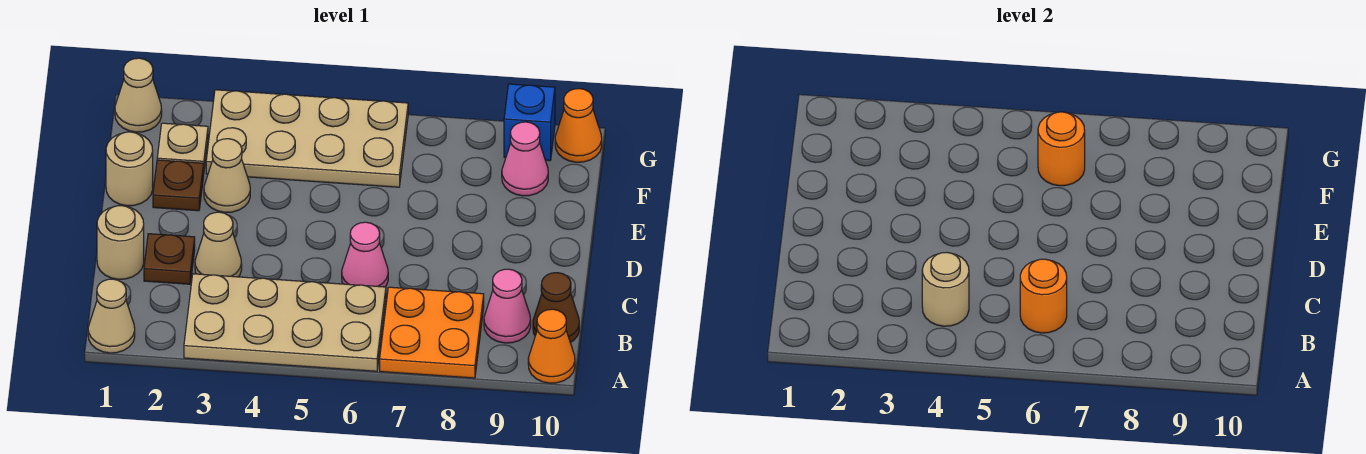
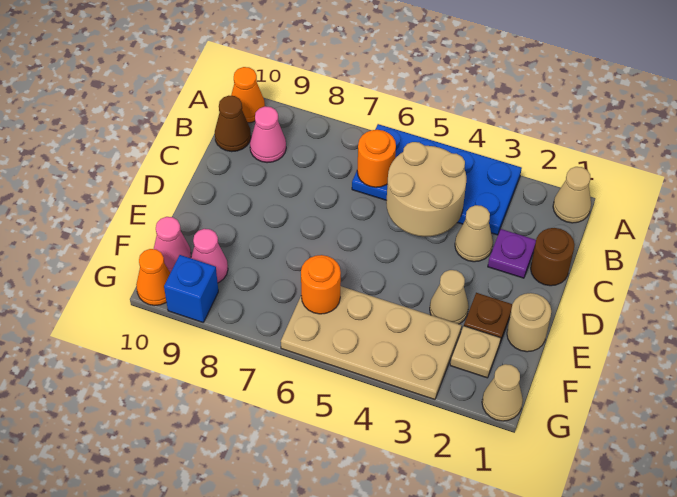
tan plate A3:B6 level 1 -> blue plate A3:B6 level 1
orange plate A7:B8 level 1 -> none
tan round brick B4 level 2 -> tan round brick B4:C5 level 2
tan round brick C1 level 1 -> brown round brick C1 level 1
brown plate C2 level 1 -> purple plate C2 level 1
pink cone C6 level 1 -> pink cone F10 level 1

